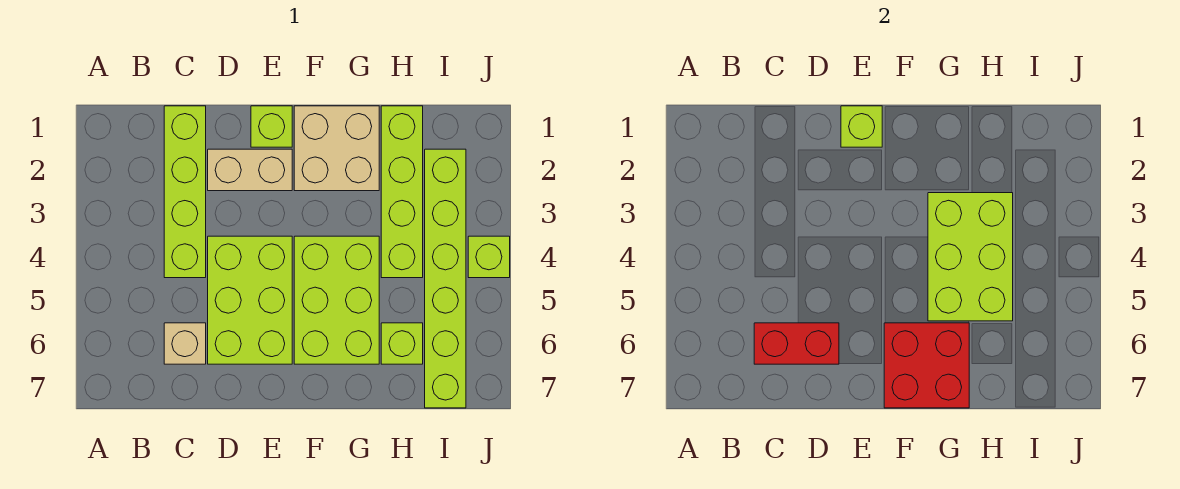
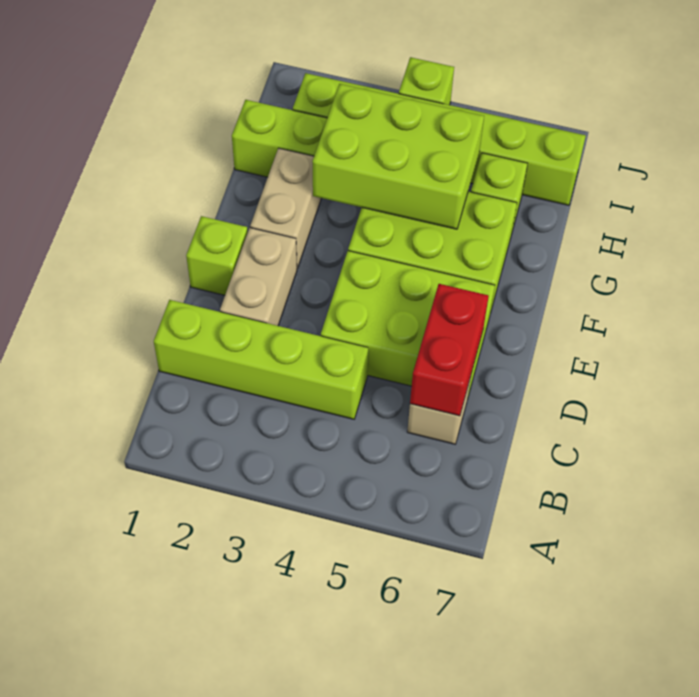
lime brick E1 level 2 -> none
tan brick F1:G2 level 1 -> tan brick F2:G2 level 1
red brick F6:G7 level 2 -> none

